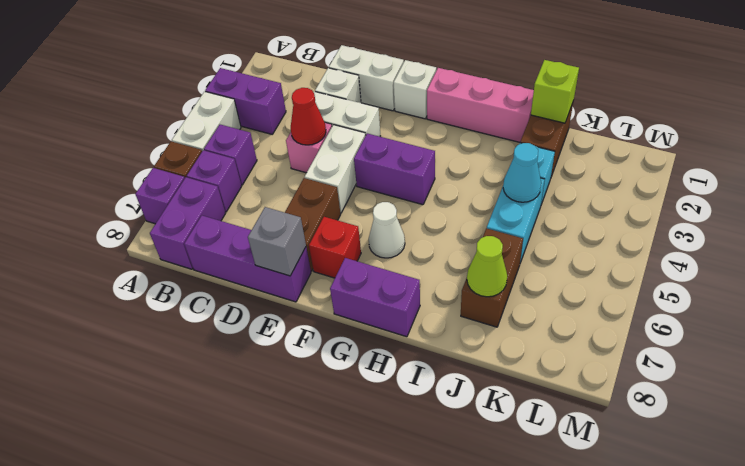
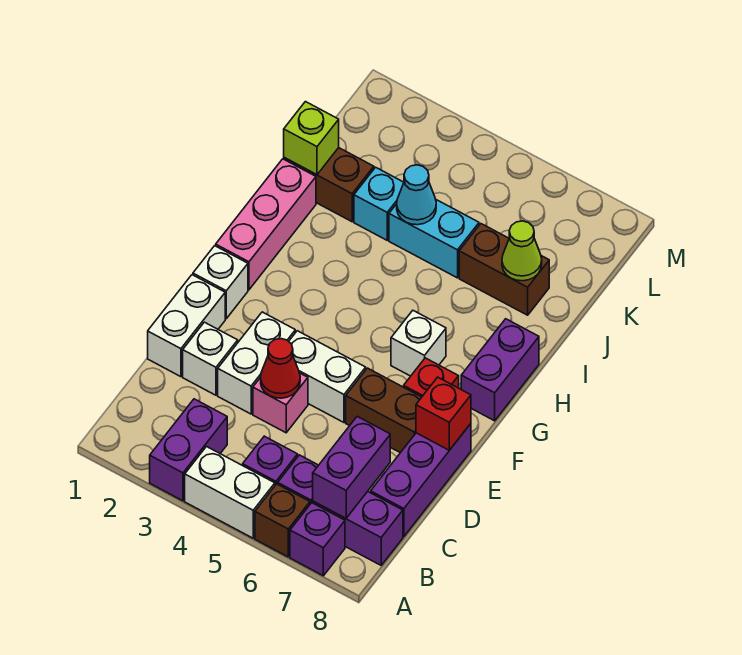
grey brick E8 level 2 -> red brick E8 level 2
purple brick F4:G4 level 1 -> purple brick B7:C7 level 2
white cone G6 level 1 -> white brick G6 level 1

